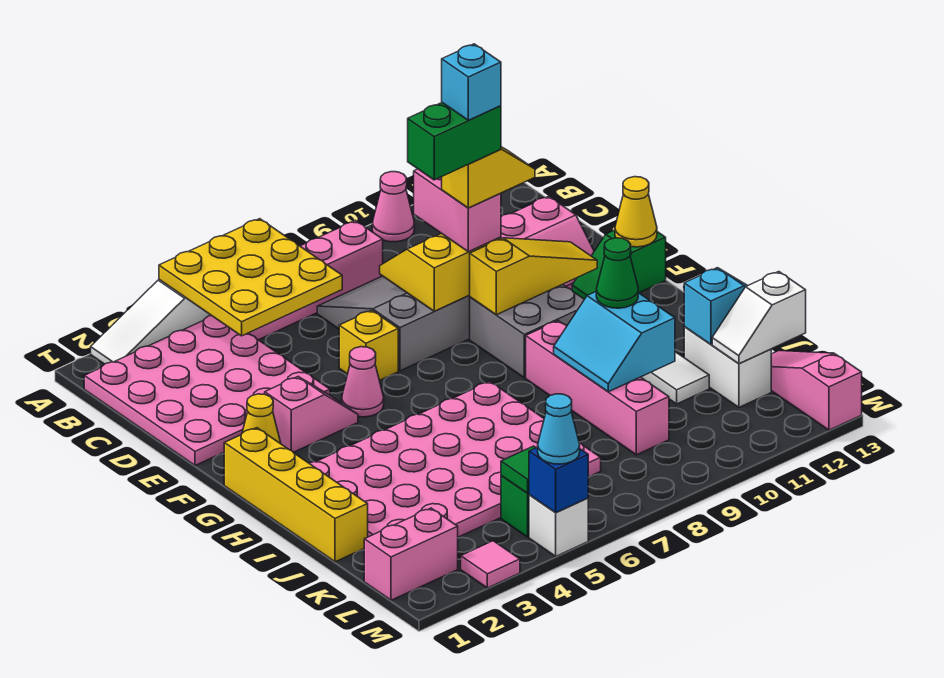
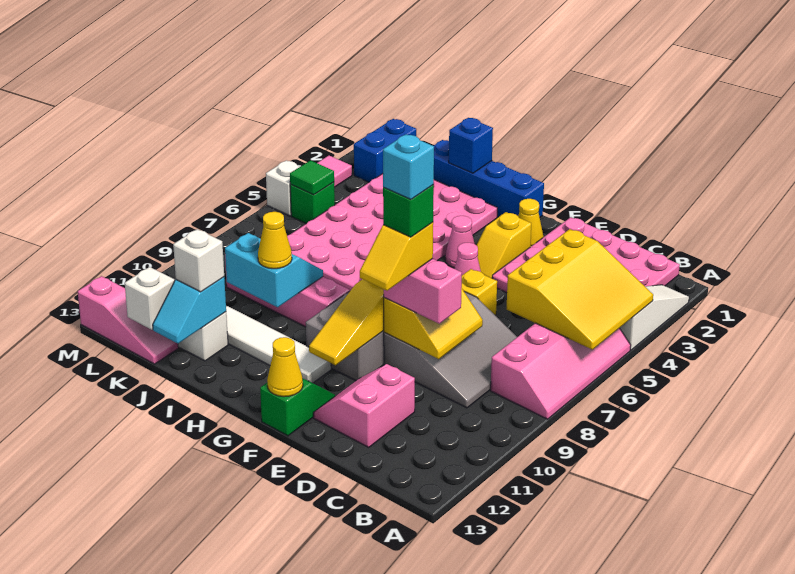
yellow plate A4:C6 level 2 -> yellow slope A4:C6 level 2 top C
pink cone A10 level 1 -> pink cone G4 level 1
green brick E8:E9 level 5 -> green brick E9 level 5
pink slope F3:F4 level 1 top 3 -> yellow slope F3:F4 level 1 top 3
yellow brick G1:J1 level 1 -> blue brick G1:J1 level 1
green cone I10 level 3 -> yellow cone I10 level 3
none -> white brick J12 level 3
pink brick L1:L2 level 1 -> blue brick L1:L2 level 1
blue brick M5 level 2 -> blue brick I1 level 2
cyan cone M5 level 3 -> none

